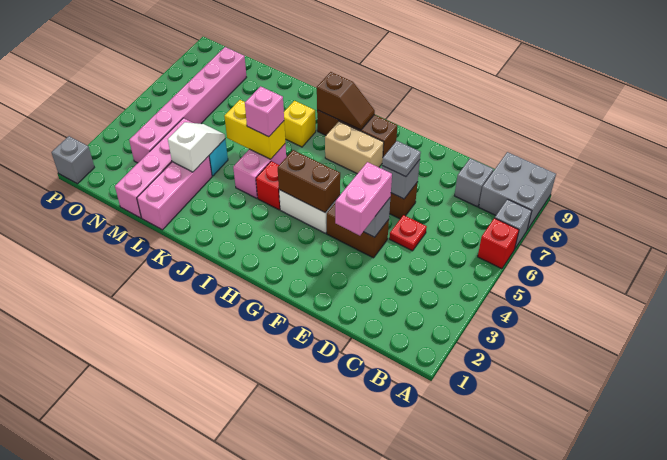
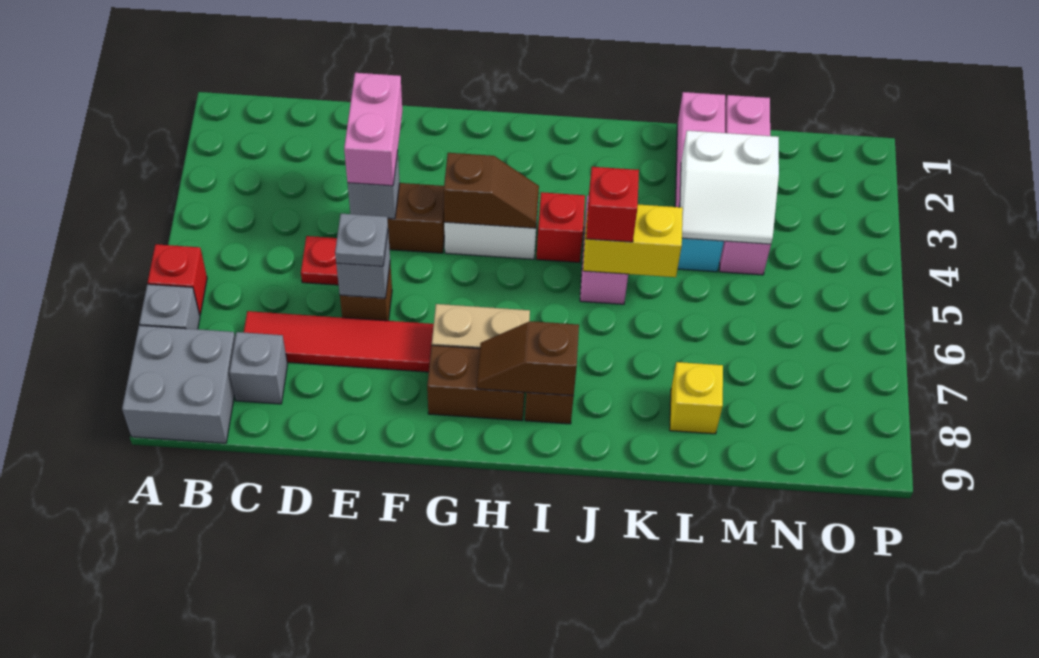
none -> red tile C7:F7 level 1
brown brick G4:H4 level 2 -> brown slope G4:H4 level 2 top G
pink brick J5 level 3 -> red brick J5 level 3
yellow brick J7 level 1 -> yellow brick L8 level 1
white slope L3:L4 level 2 top 3 -> white slope L3:M4 level 2 top 3
pink brick N3:N8 level 1 -> none
grey brick P1 level 1 -> none

